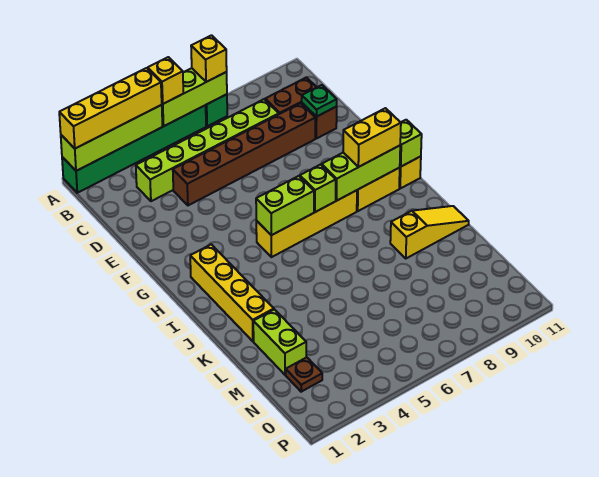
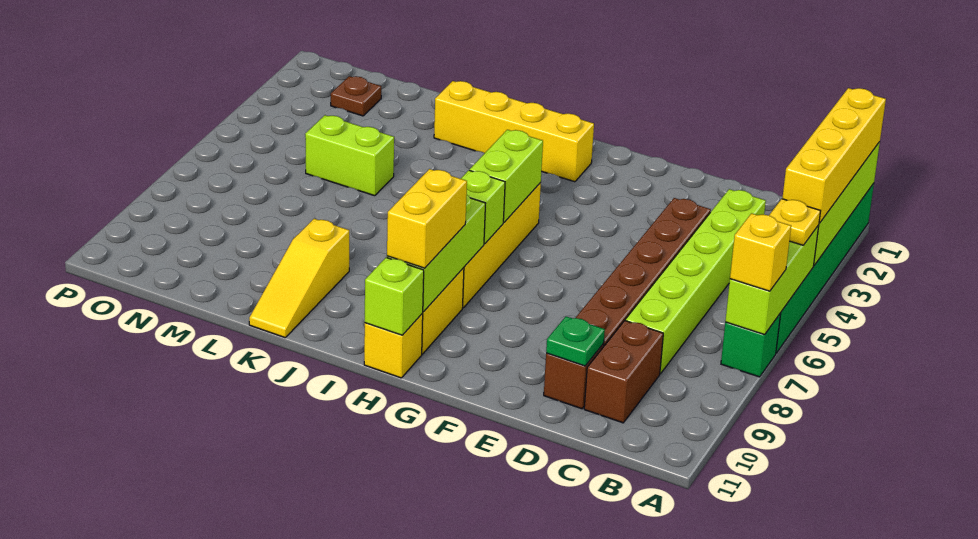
yellow brick A5 level 3 -> yellow plate A5 level 3
lime brick L2:M2 level 1 -> lime brick L5:M5 level 1

